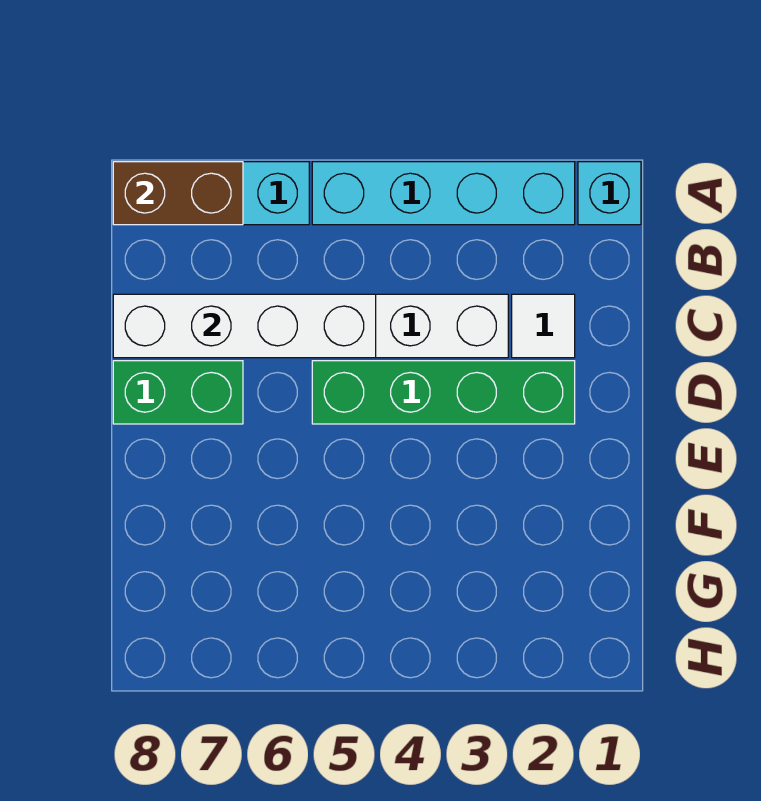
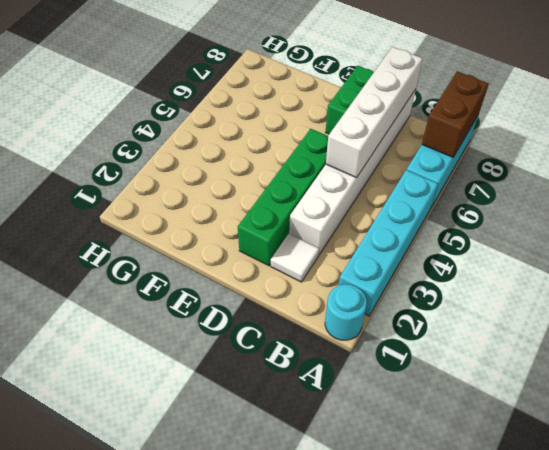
cyan brick A1 level 1 -> cyan round brick A1 level 1

